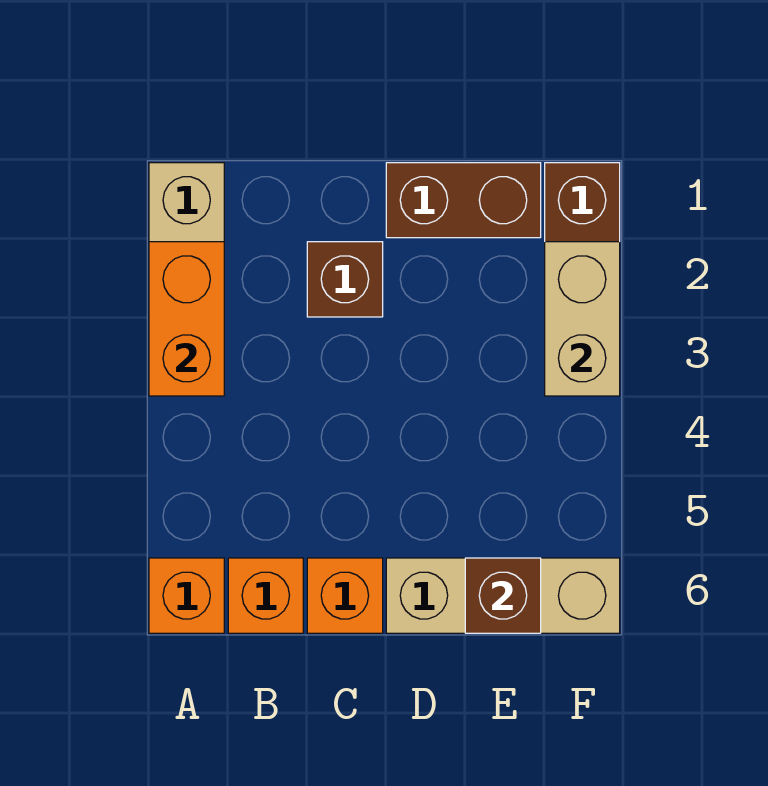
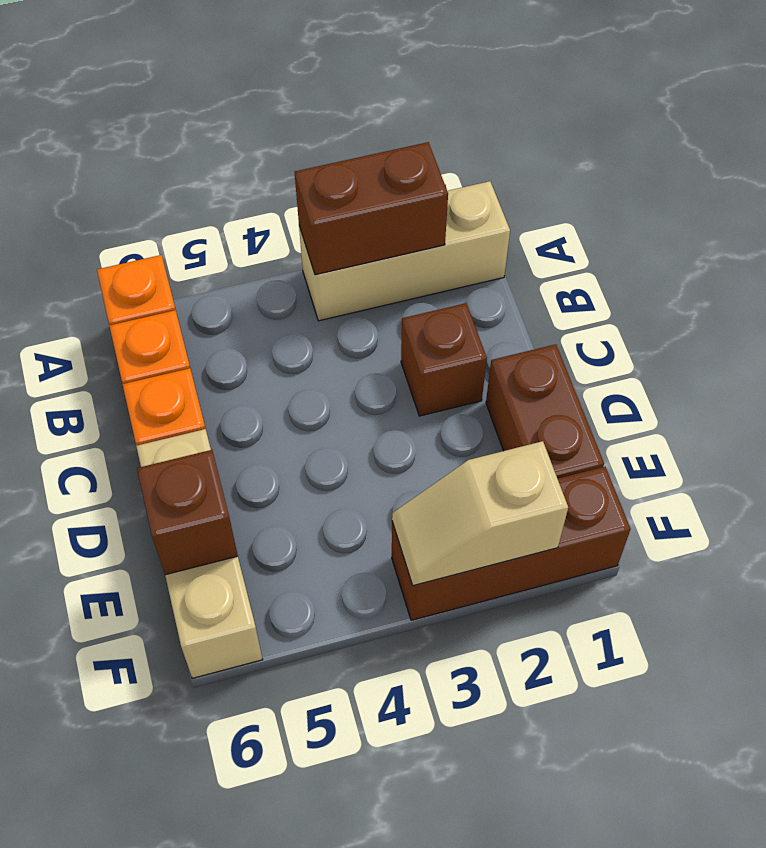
orange brick A2:A3 level 2 -> brown brick A2:A3 level 2
tan brick F2:F3 level 2 -> tan slope F2:F3 level 2 top 2

